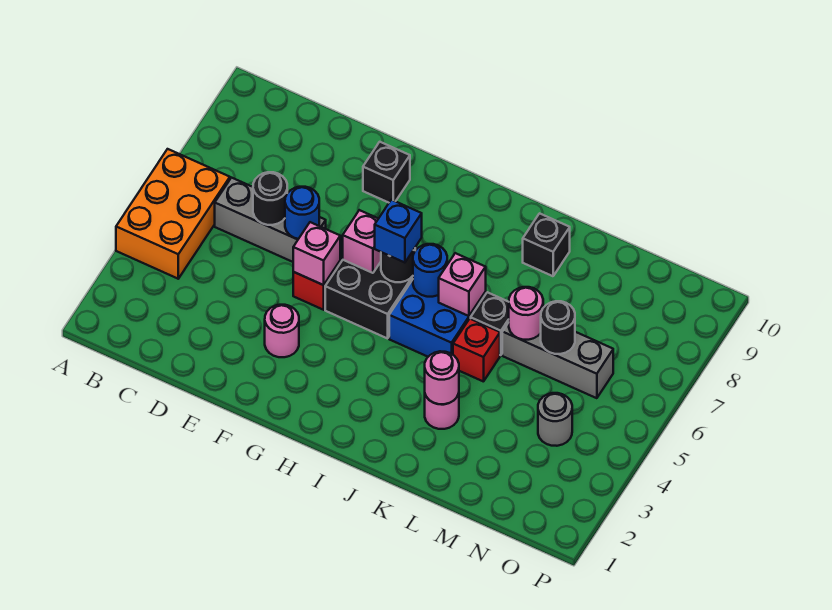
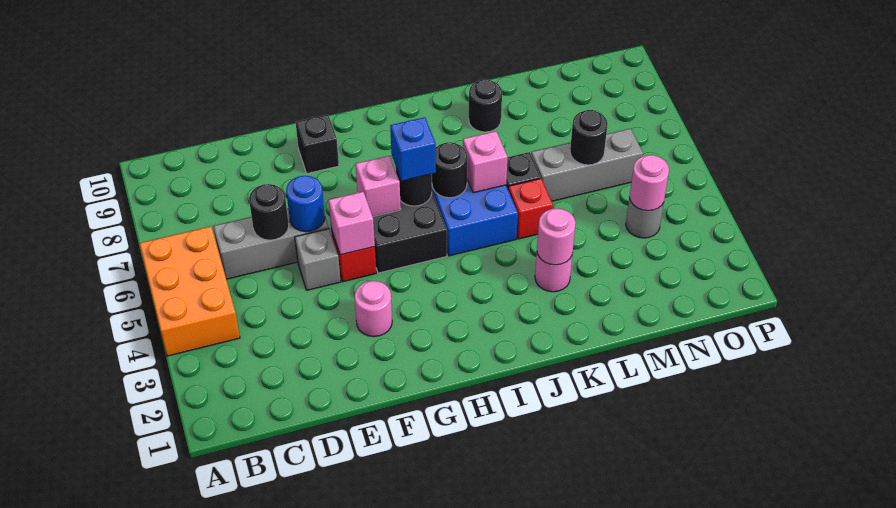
none -> grey brick E5 level 1
blue round brick I6 level 2 -> black round brick I6 level 2
black brick K9 level 1 -> black round brick K9 level 1
pink round brick L6 level 2 -> pink round brick N4 level 2

